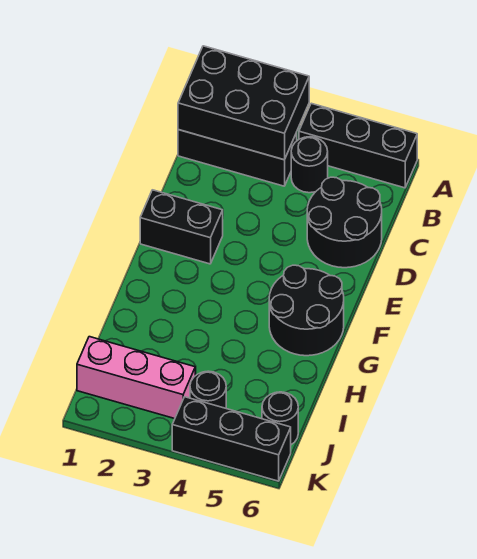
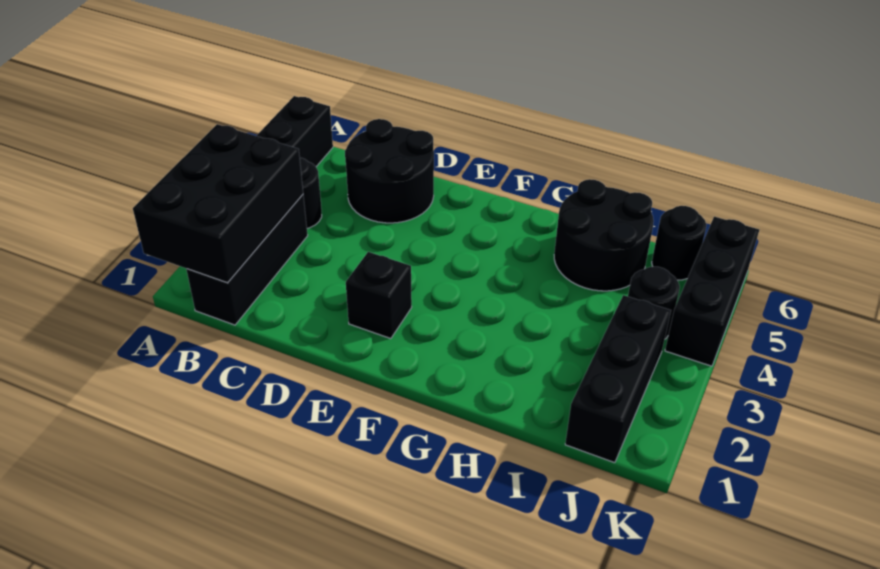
black brick E1:E2 level 1 -> black brick E2 level 1
black round brick F5:G6 level 1 -> black round brick H5:I6 level 1
pink brick J1:J3 level 1 -> black brick J1:J3 level 1

